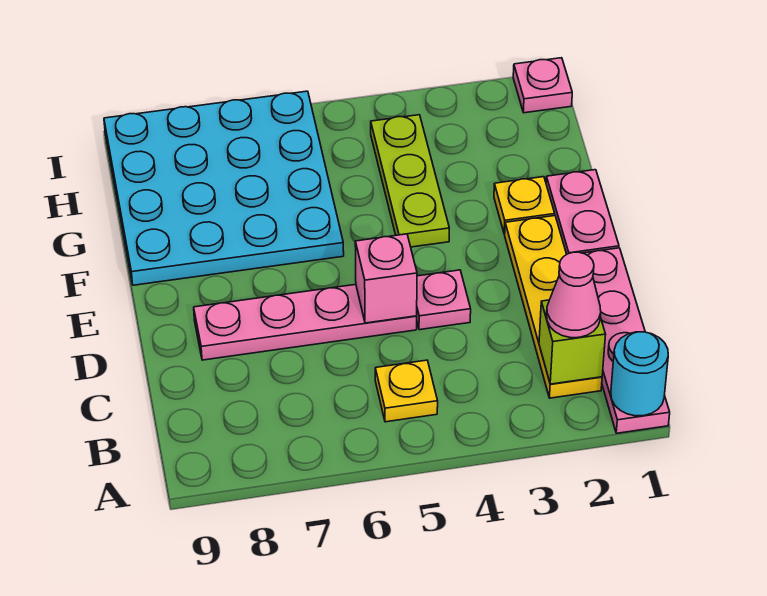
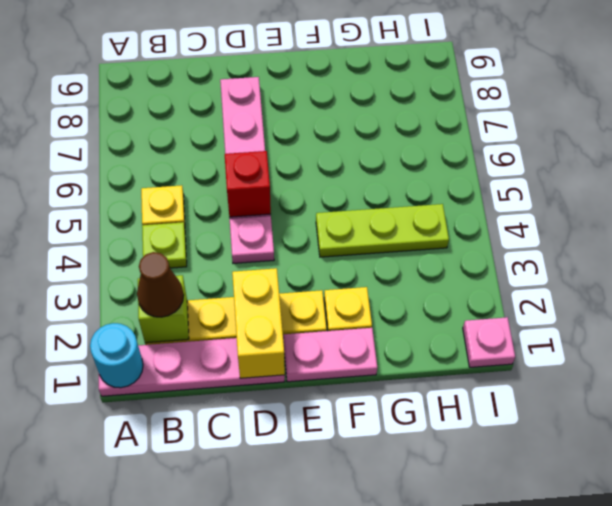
pink cone B2 level 3 -> brown cone B2 level 3
none -> lime plate B4 level 1
none -> yellow brick D1:D2 level 2
pink brick D5 level 2 -> red brick D5 level 2
cyan plate F6:I9 level 1 -> none

